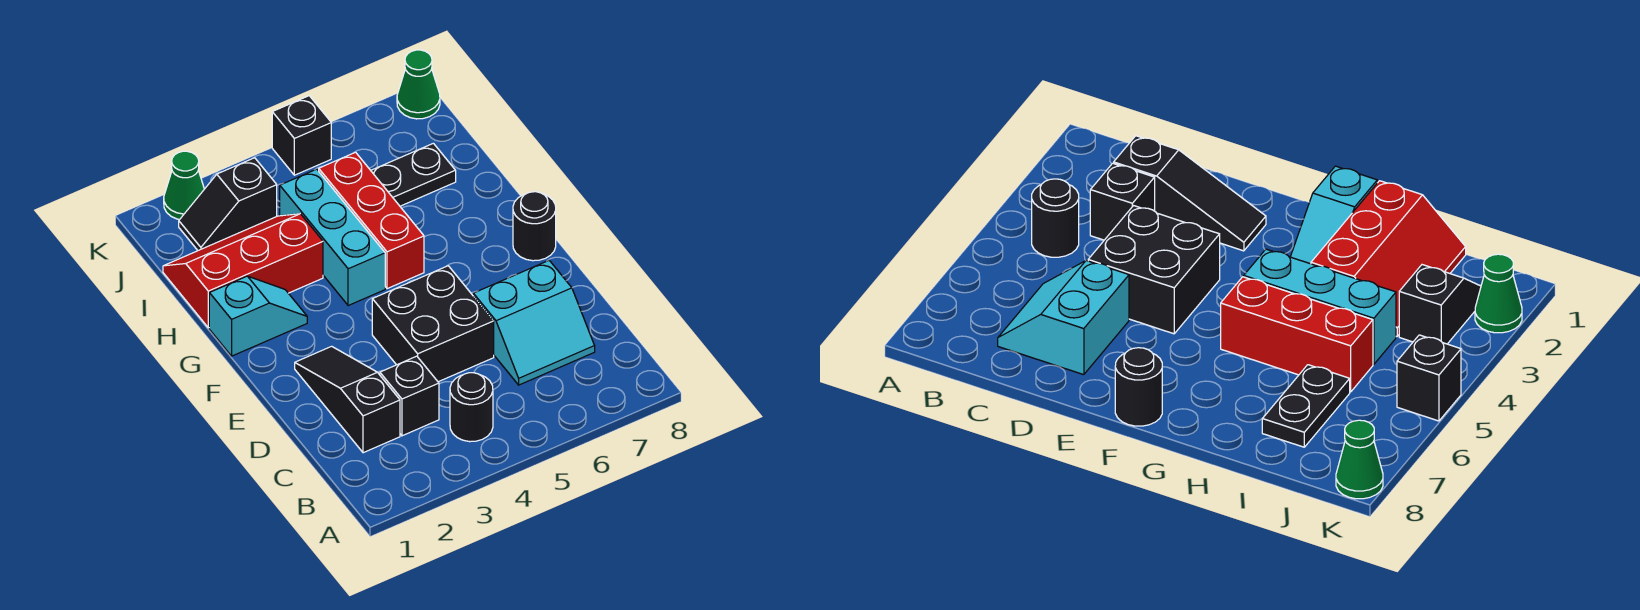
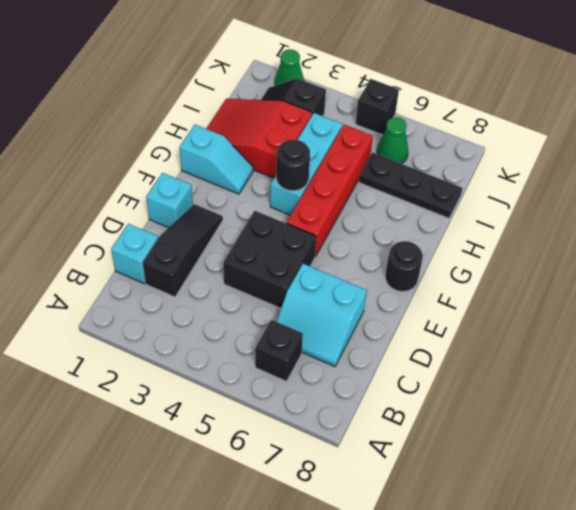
black round brick B4 level 1 -> black round brick G4 level 2
none -> cyan brick C1 level 1
black brick C3 level 1 -> black brick B6 level 1
none -> cyan brick E1 level 1
red brick G5:I5 level 1 -> red brick F5:I5 level 1
red slope H1:I3 level 1 top H -> red slope H1:I3 level 1 top 3
black plate I6:I7 level 1 -> black plate I6:I8 level 1
green cone K8 level 1 -> green cone J6 level 1

